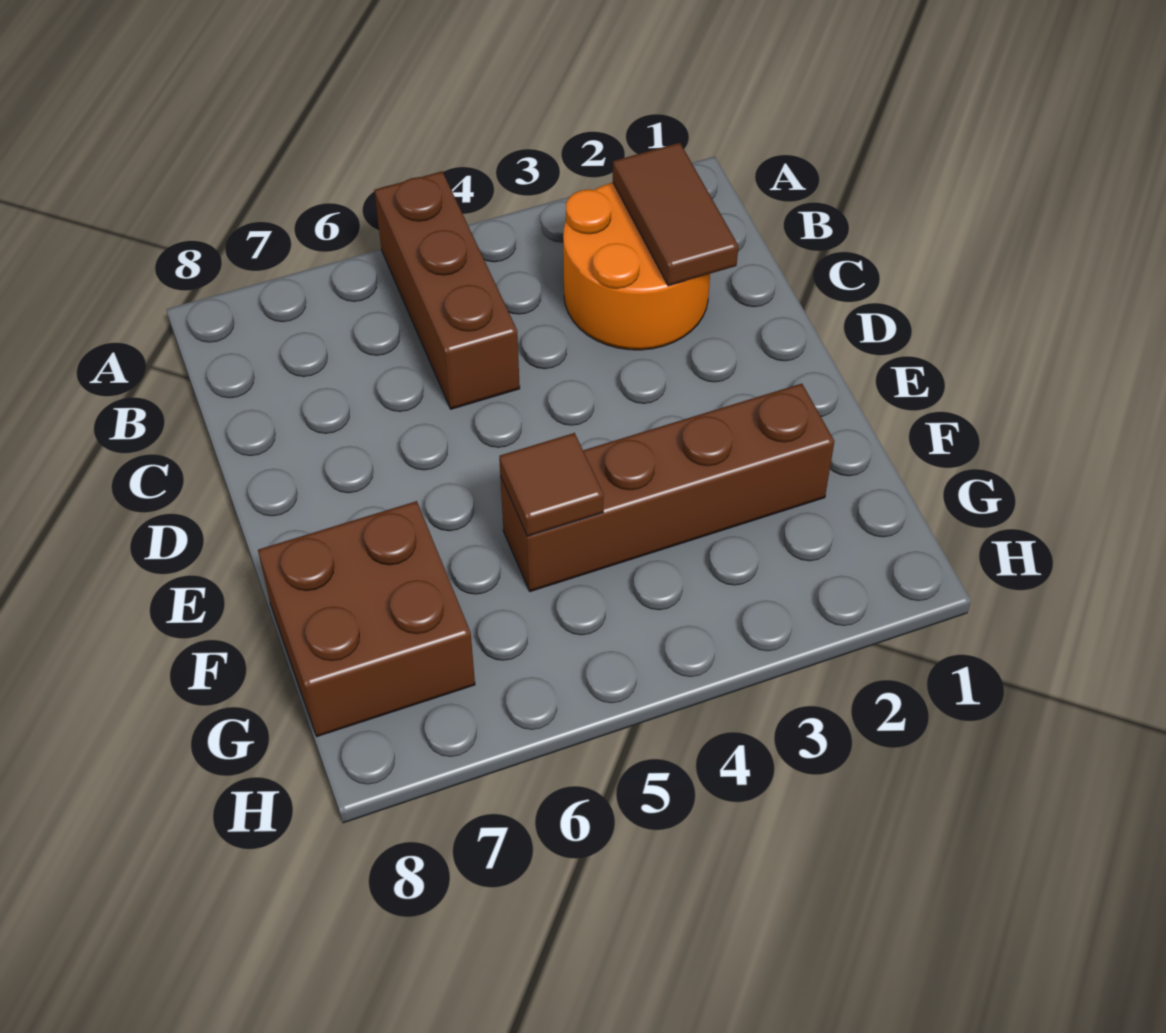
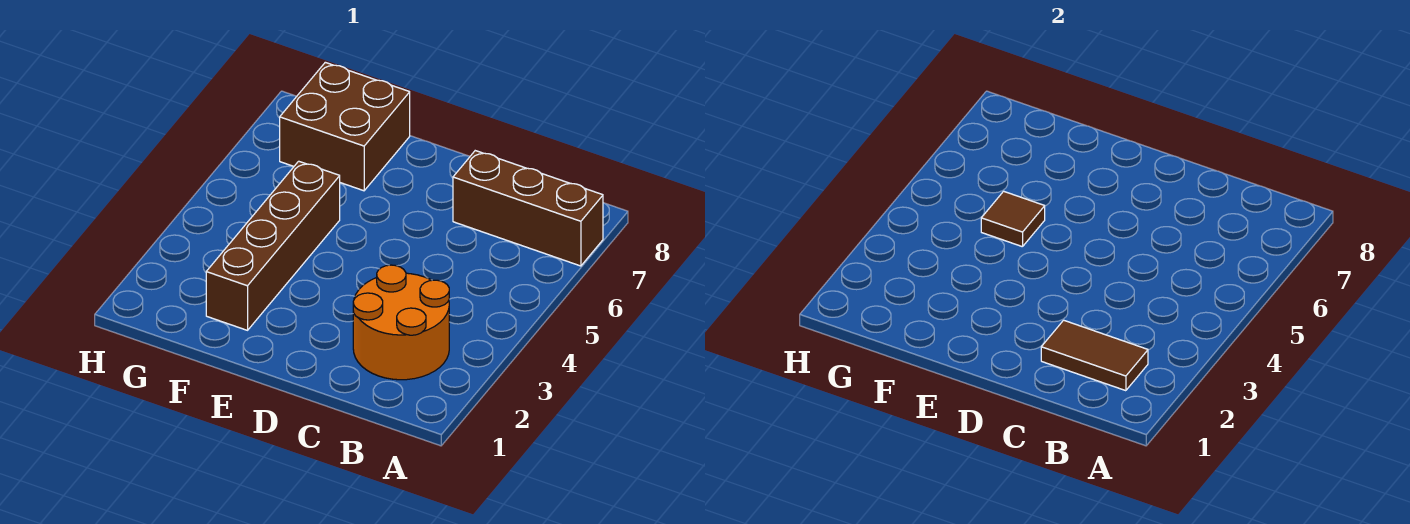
brown brick A5:C5 level 1 -> brown brick A7:C7 level 1

